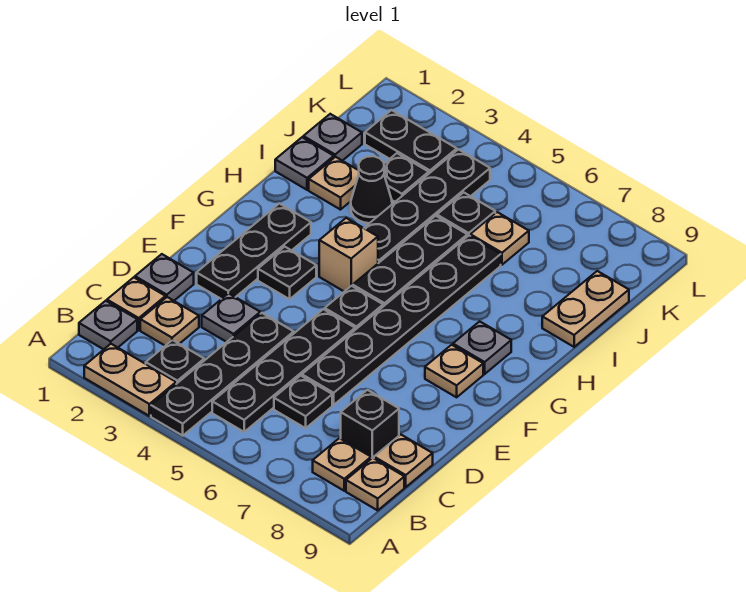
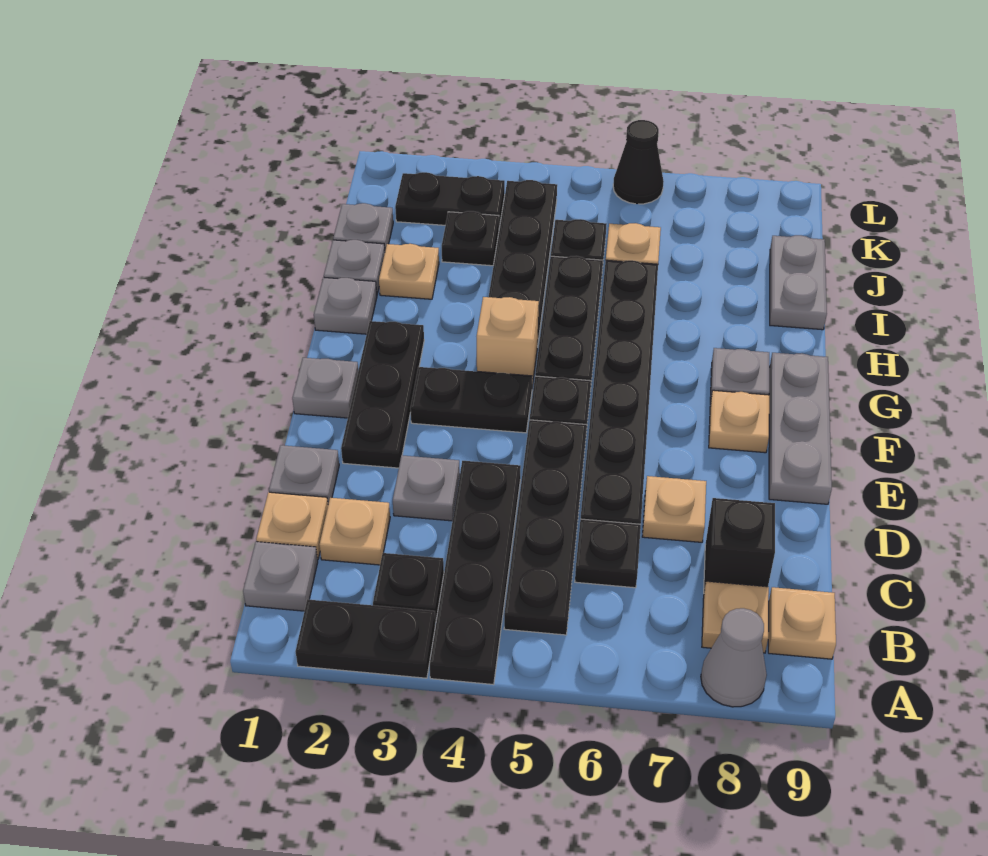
tan plate A2:A3 level 1 -> black plate A2:A3 level 1
none -> grey cone A8 level 1
tan plate C9 level 1 -> tan plate D7 level 1
none -> grey plate E9:G9 level 1
none -> grey plate F1 level 1
black plate F3 level 1 -> black plate F3:F4 level 1
none -> grey plate H1 level 1
black cone I3 level 1 -> black cone L6 level 1
tan plate I9:J9 level 1 -> grey plate I9:J9 level 1

